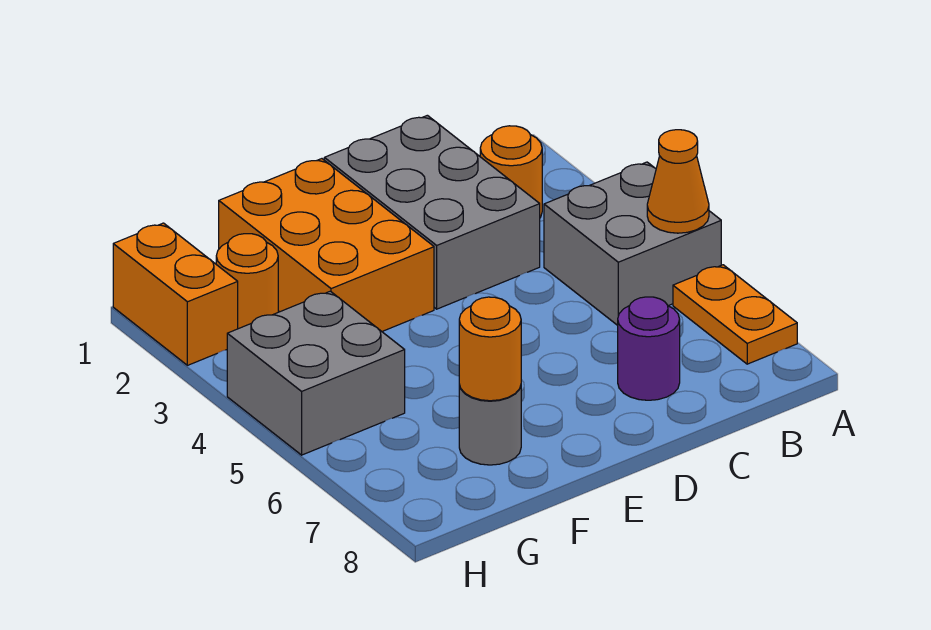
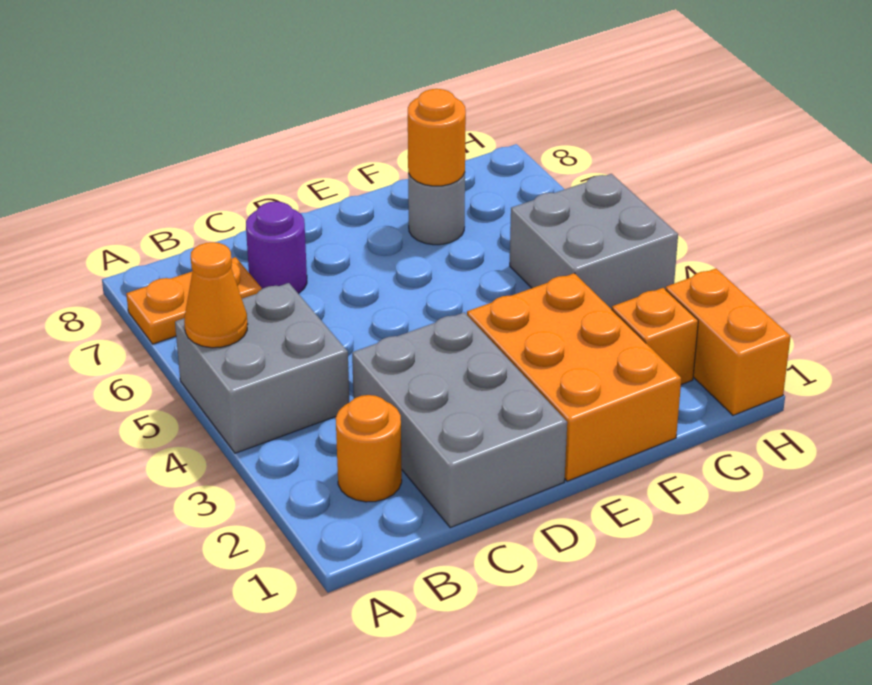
orange plate A6:A7 level 1 -> orange plate A7:B7 level 1
orange round brick G2 level 1 -> orange brick G2 level 1

